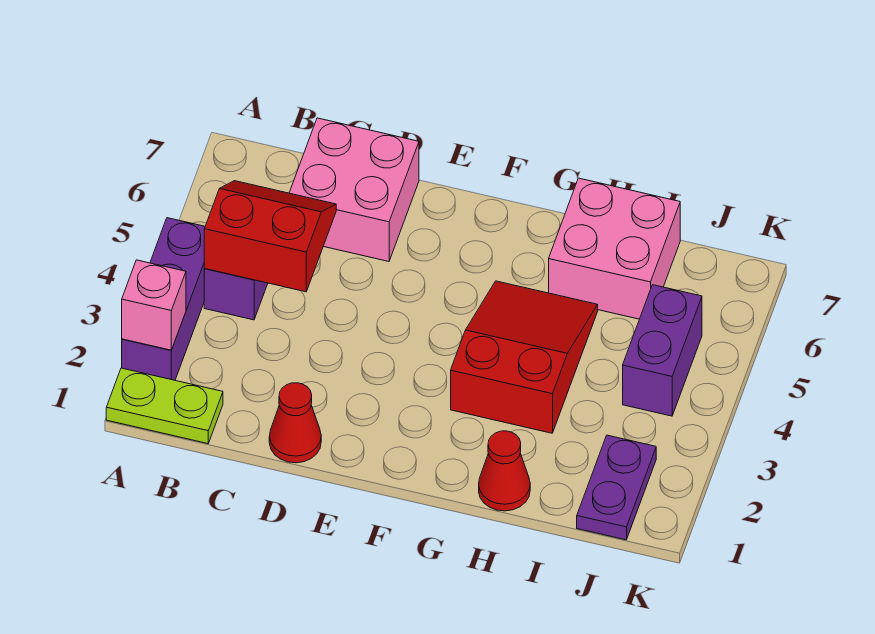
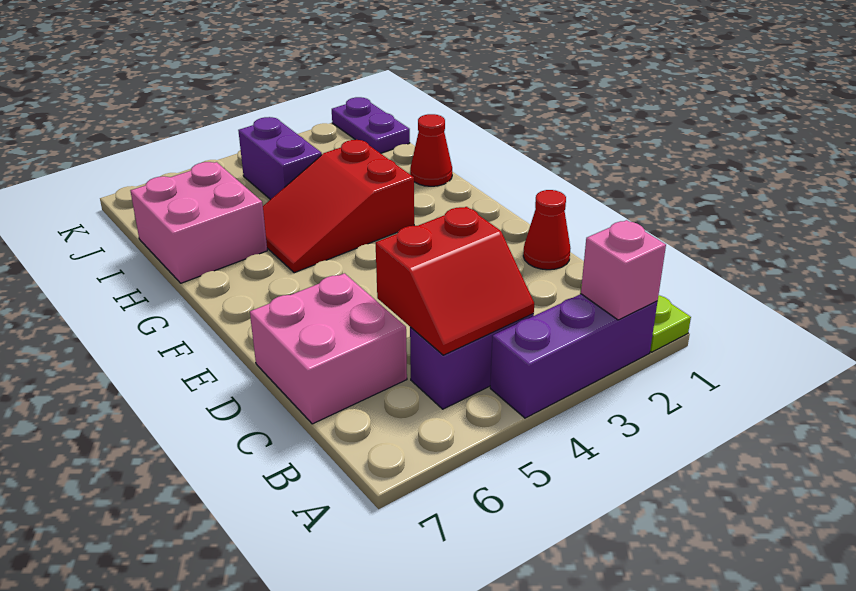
red slope B4:C5 level 2 top 4 -> red slope B4:C5 level 2 top C
purple plate J1:J2 level 1 -> purple plate J1:K1 level 1
purple brick J4:J5 level 1 -> purple brick I4:J4 level 1

